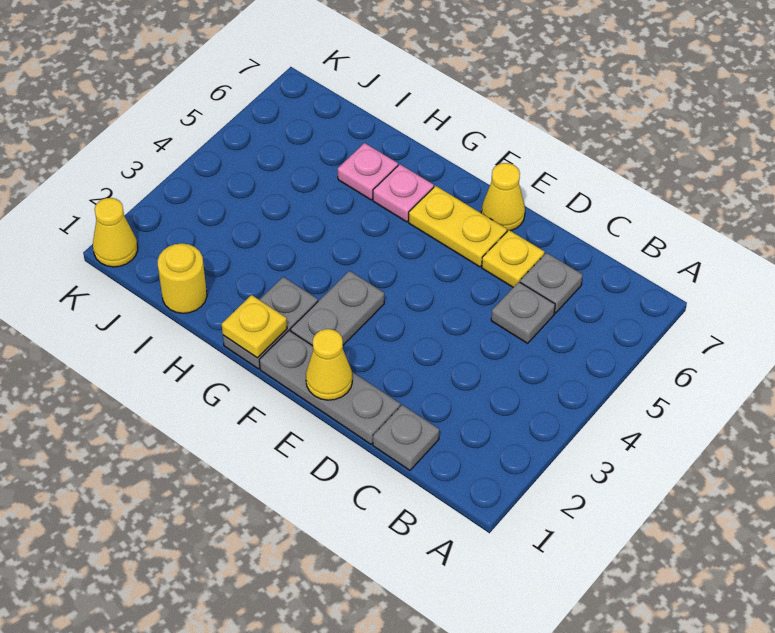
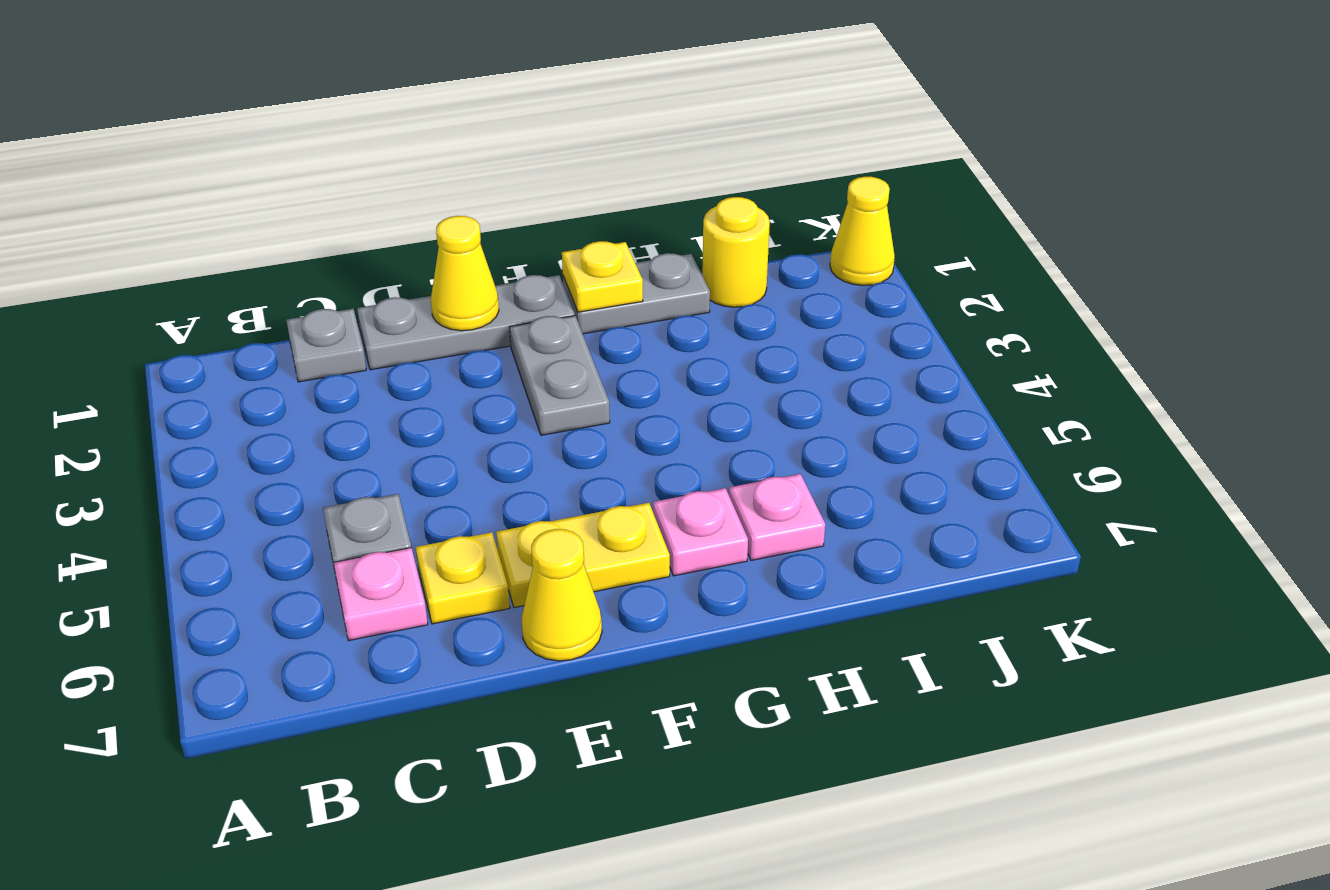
grey plate C6 level 1 -> pink plate C6 level 1
grey plate G1:G2 level 1 -> grey plate G1:H1 level 1

